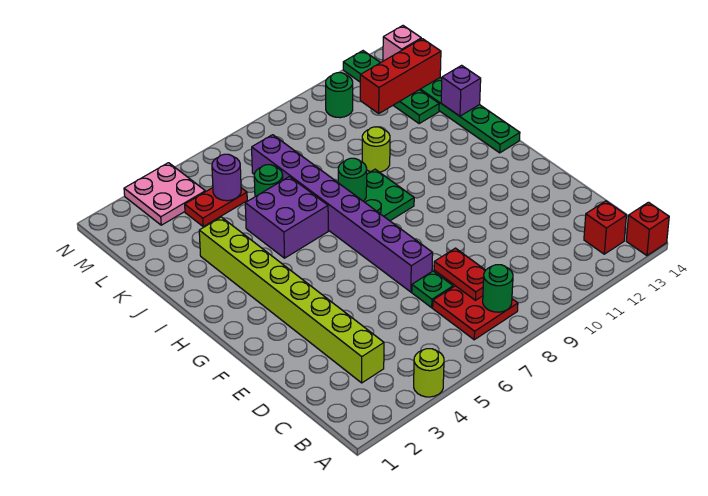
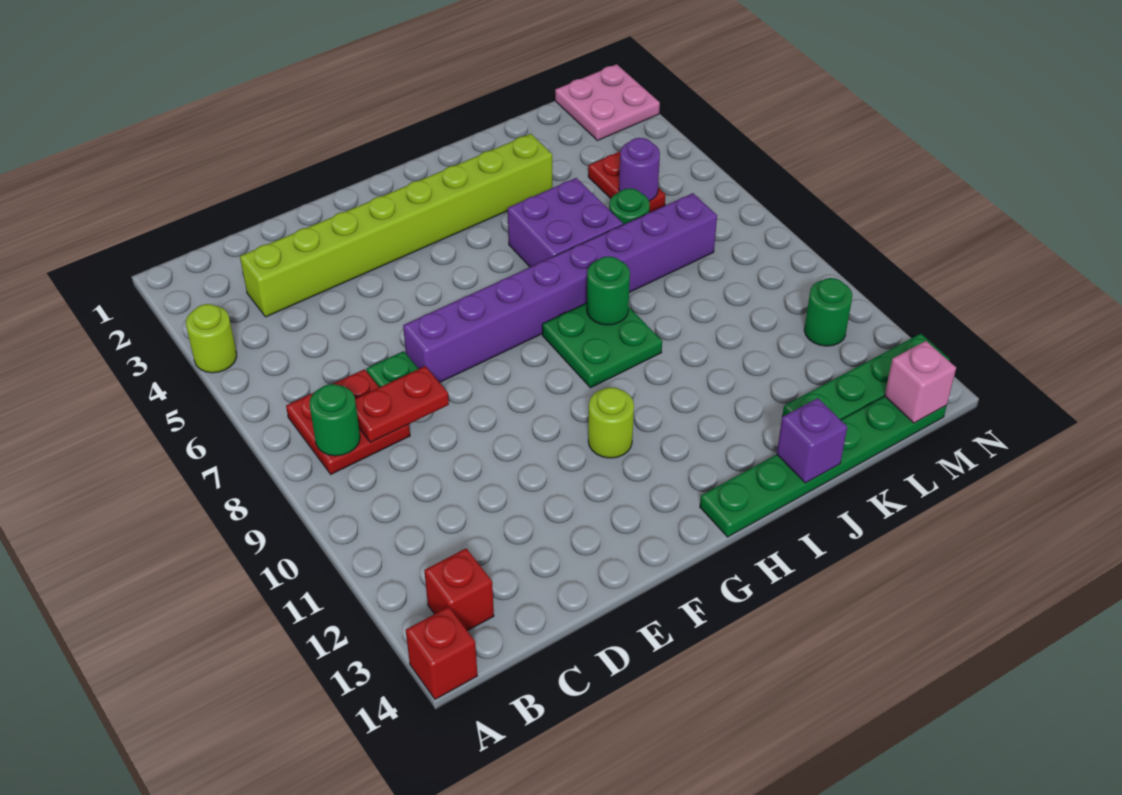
lime round brick J10 level 1 -> lime round brick G11 level 1
red brick L12:L14 level 2 -> none
pink plate M3:N4 level 1 -> pink plate M1:N2 level 1

